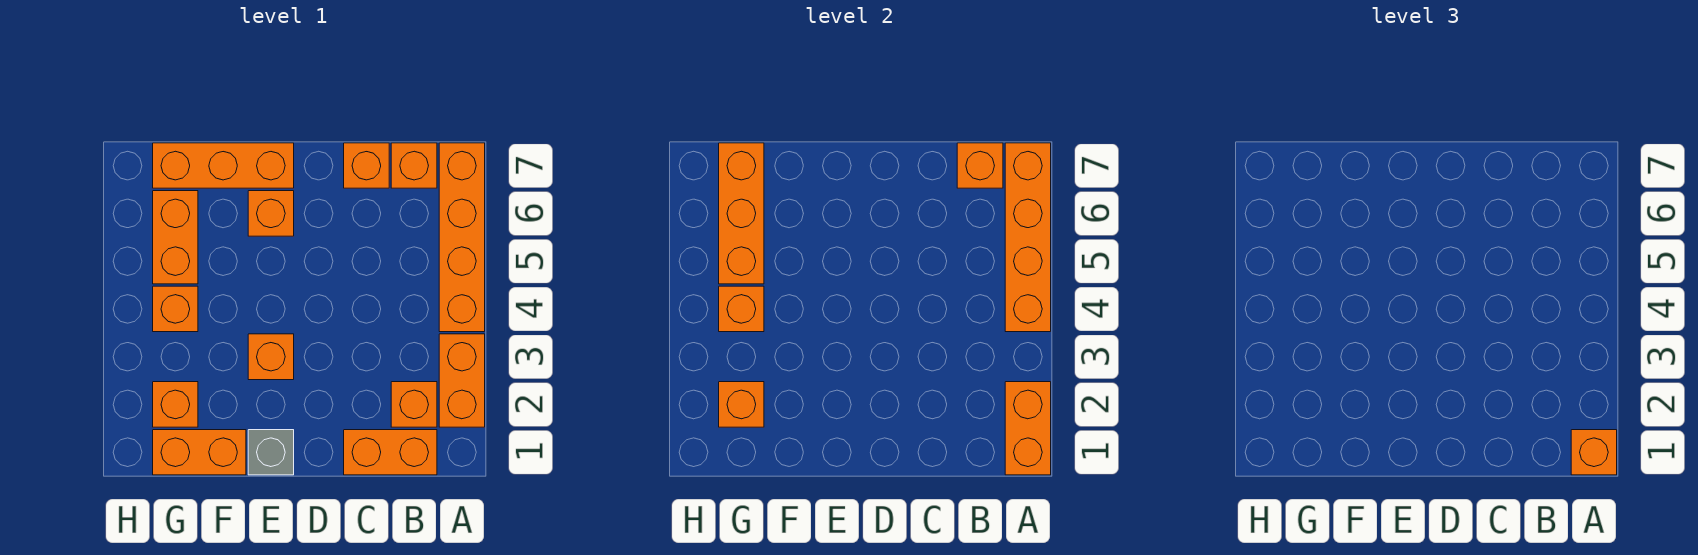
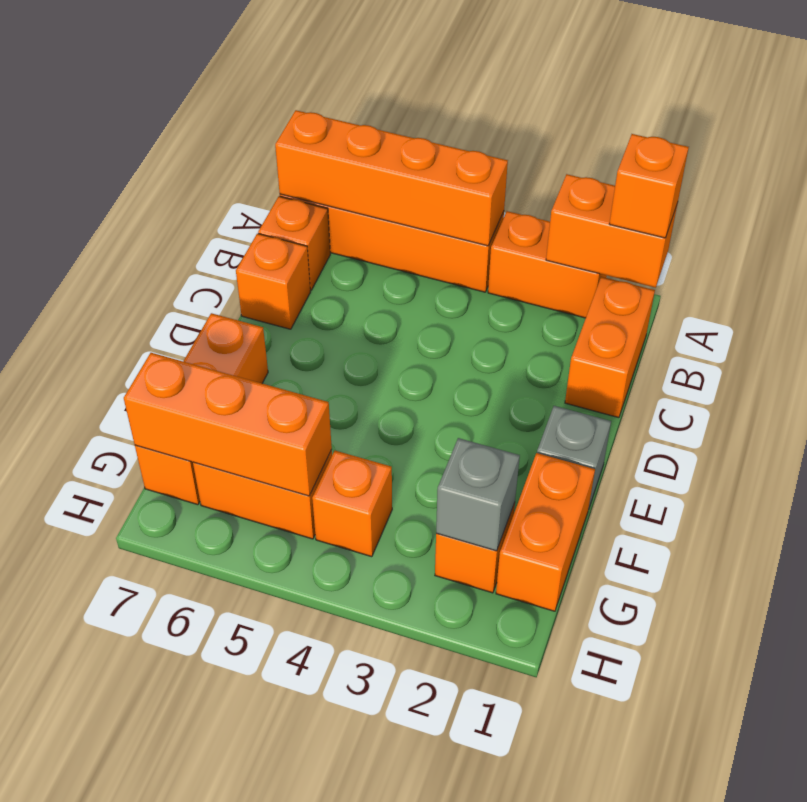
orange brick B2 level 1 -> none
orange brick B7 level 2 -> none
orange brick E3 level 1 -> none
orange brick E6 level 1 -> none
orange brick G2 level 2 -> grey brick G2 level 2
orange brick G4 level 2 -> none

